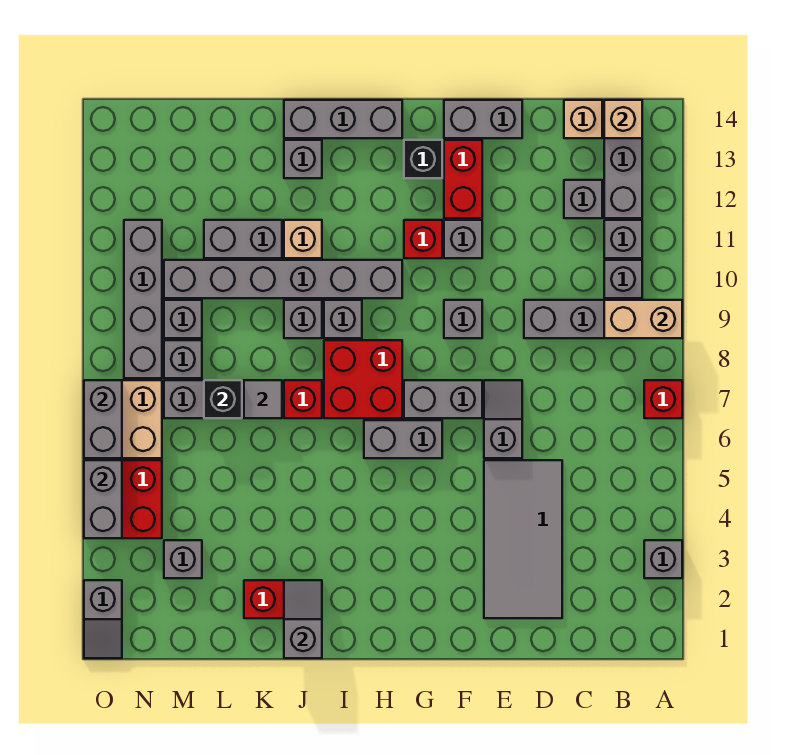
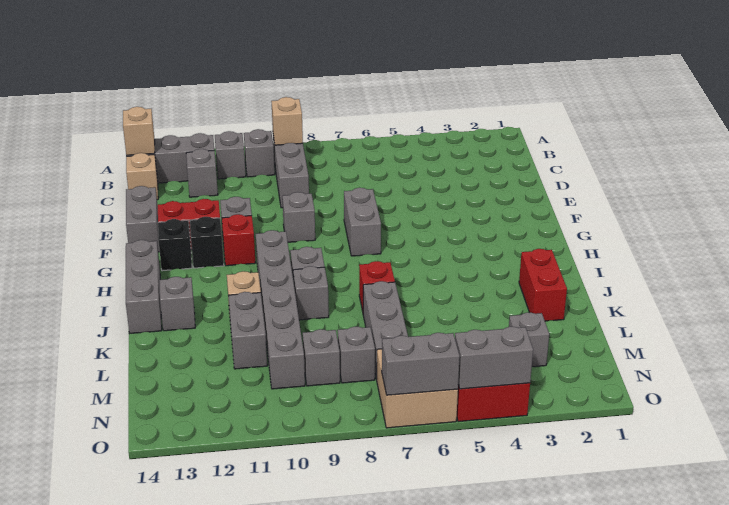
grey brick A3 level 1 -> none
red brick A7 level 1 -> none
tan brick A9:B9 level 2 -> tan brick B9 level 2
grey tile D2:E5 level 1 -> none
grey slope E6:E7 level 1 top 6 -> none
grey brick G6:H6 level 1 -> none
red brick H7:I8 level 1 -> none
grey slope J1:J2 level 2 top 1 -> none
grey tile K7 level 2 -> none
black brick L7 level 2 -> black brick G12 level 1
grey brick N8:N11 level 1 -> none
grey slope O1:O2 level 1 top 2 -> none

